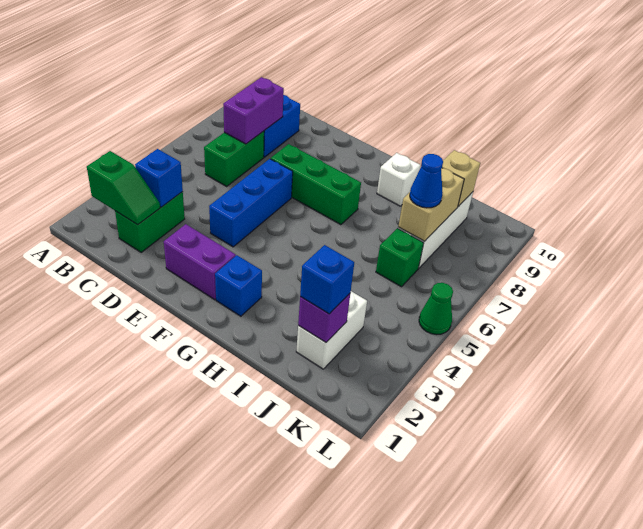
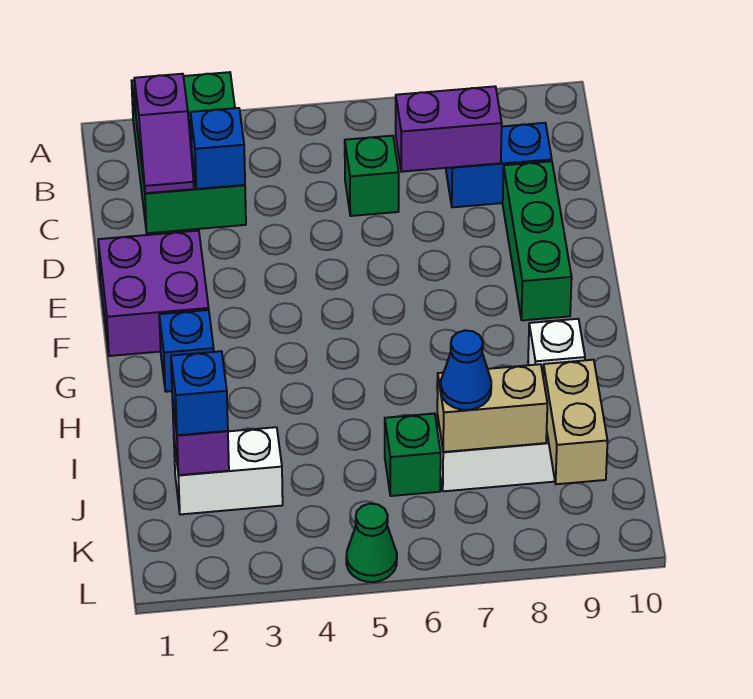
green slope B2:C2 level 2 top B -> purple slope B2:C2 level 2 top B
green brick C2:C3 level 1 -> green brick A2:C3 level 1
green brick C6:C7 level 1 -> green brick C6 level 1
purple brick E2:F2 level 1 -> purple brick E1:F2 level 1
blue brick E4:E6 level 1 -> none
green brick E7:G7 level 1 -> green brick D9:F9 level 1
tan brick J9 level 2 -> tan brick J9:K9 level 2

